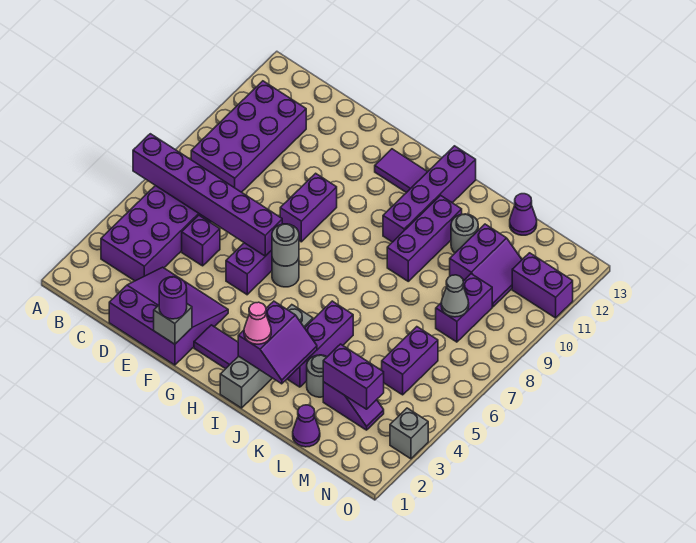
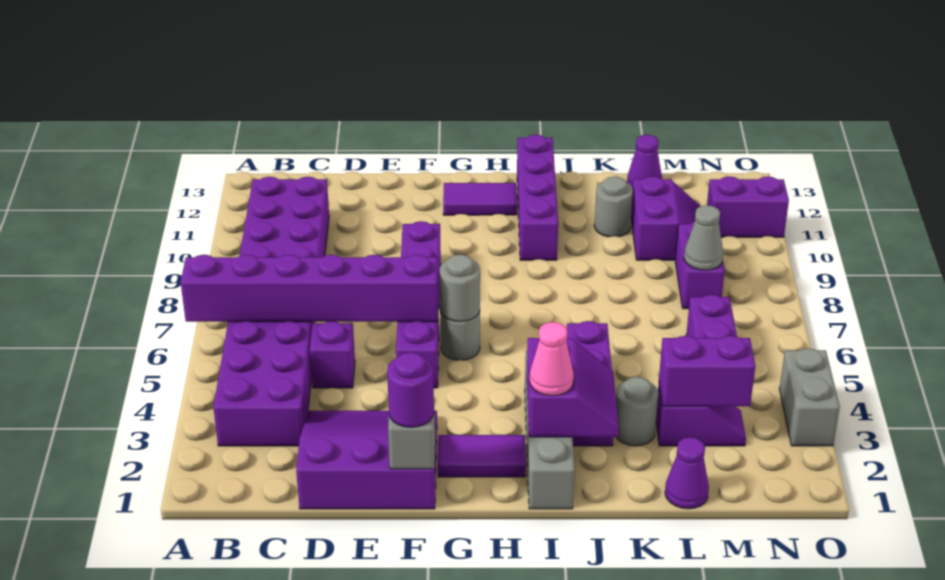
purple brick J9:J11 level 1 -> none
grey brick O3 level 1 -> grey brick O3:O4 level 1

